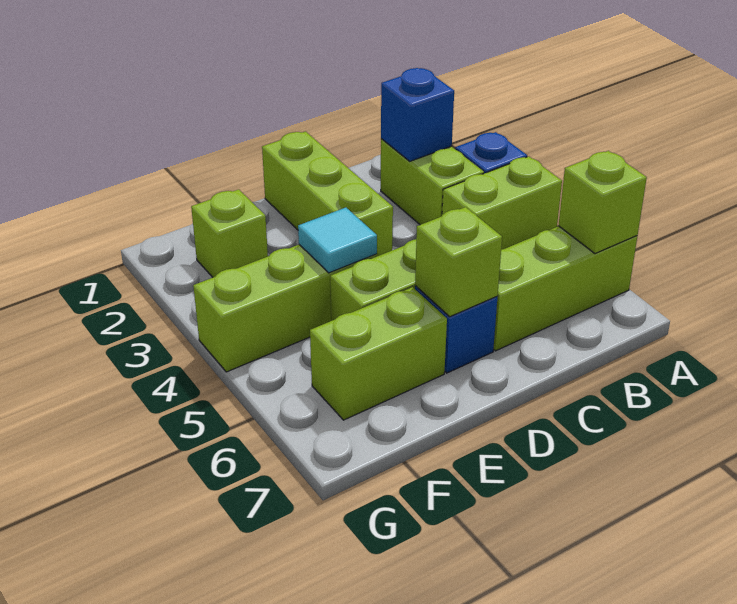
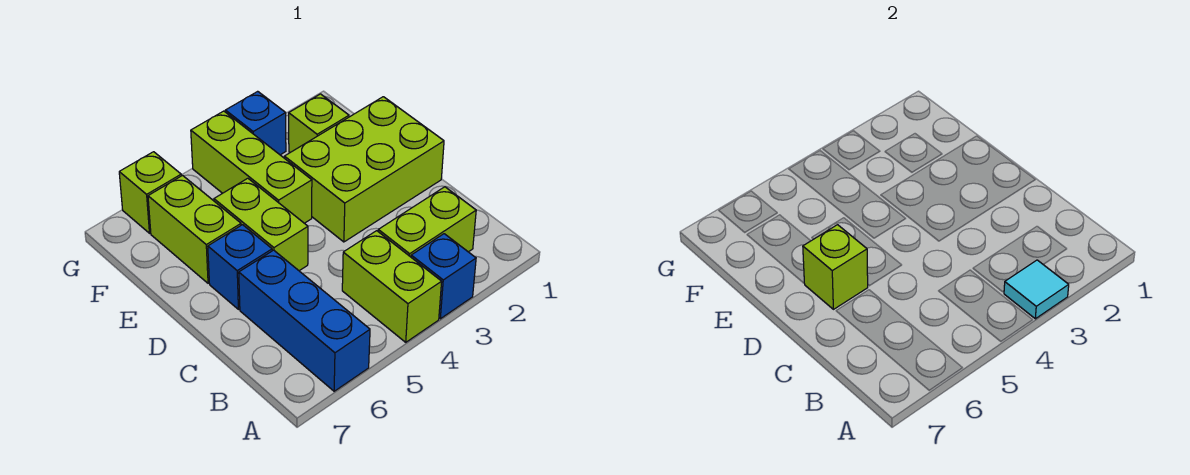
lime brick A6:C6 level 1 -> blue brick A6:C6 level 1
lime brick A6 level 2 -> lime brick G6 level 1
blue brick B2 level 2 -> blue brick G3 level 1
lime brick D1:D3 level 1 -> lime brick D1:E3 level 1
cyan tile E4 level 2 -> cyan tile A3 level 2

